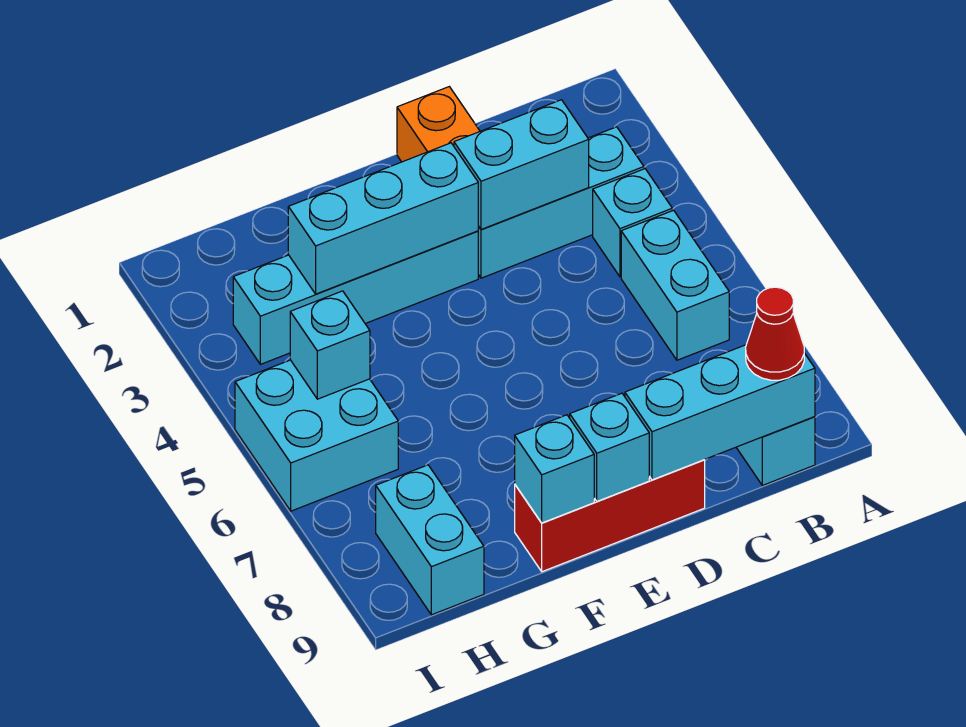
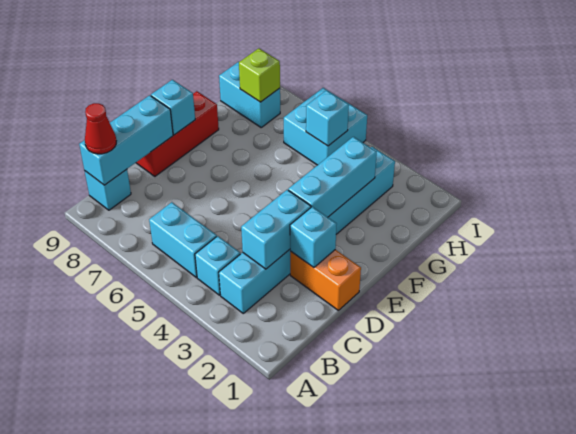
cyan brick F9 level 2 -> cyan brick D2 level 2
none -> lime brick H8 level 2

